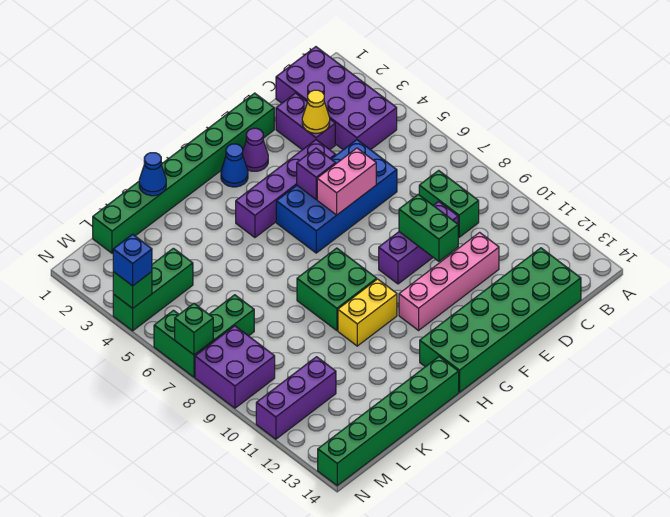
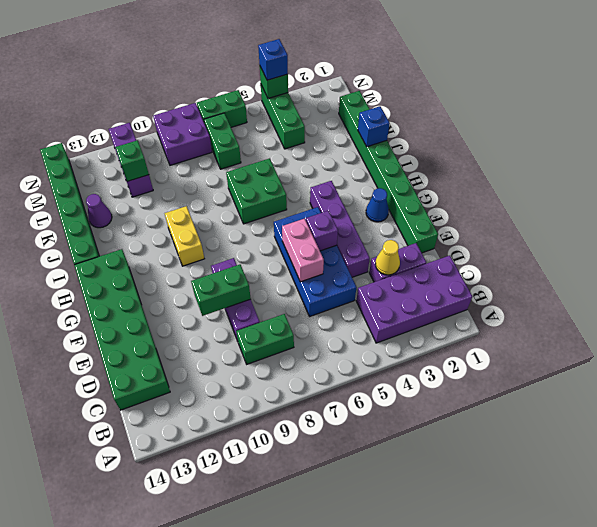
pink brick D11:G11 level 1 -> none
purple cone F2 level 1 -> purple cone K13 level 1
green brick H8:I9 level 1 -> green brick I6:J7 level 1
blue cone J1 level 2 -> blue brick J1 level 2
green brick N7 level 2 -> green brick L11 level 2

